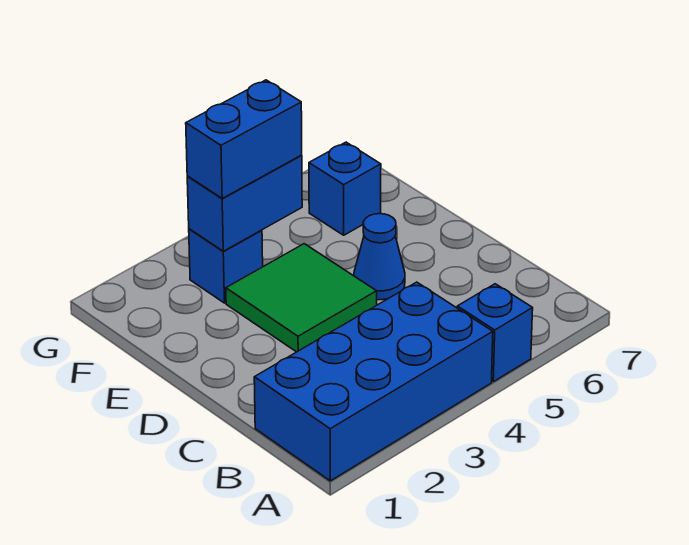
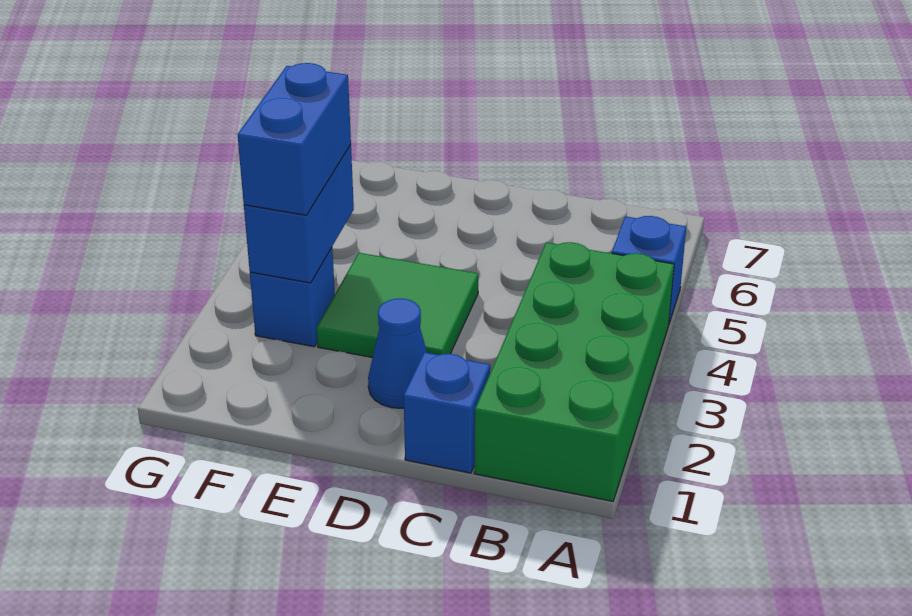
blue brick A1:B4 level 1 -> green brick A1:B4 level 1
blue cone D5 level 1 -> blue cone D2 level 1
blue brick F6 level 1 -> blue brick C1 level 1

